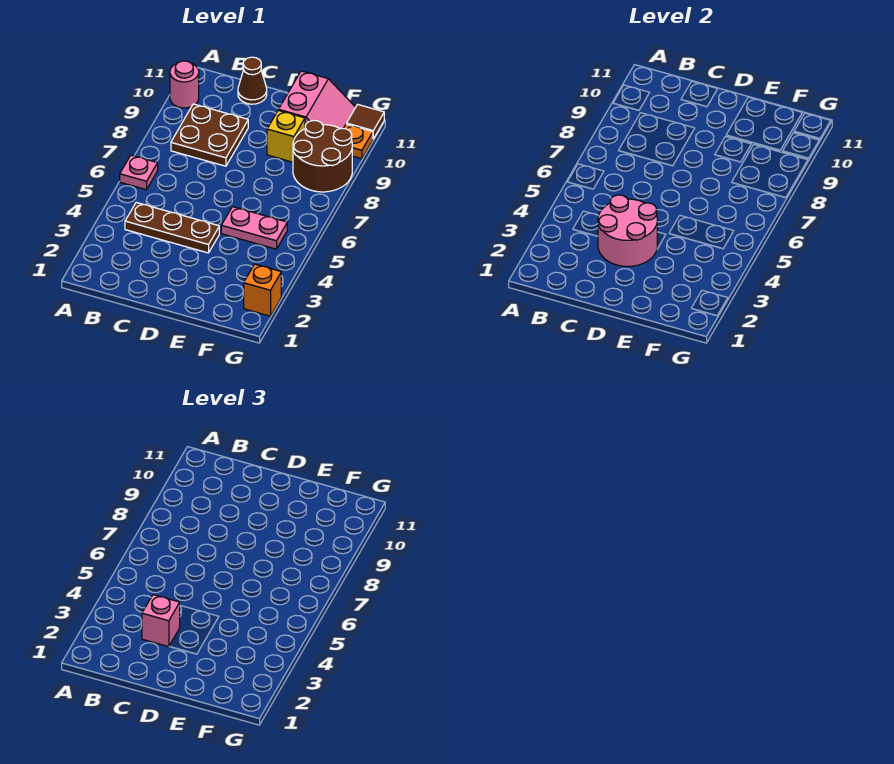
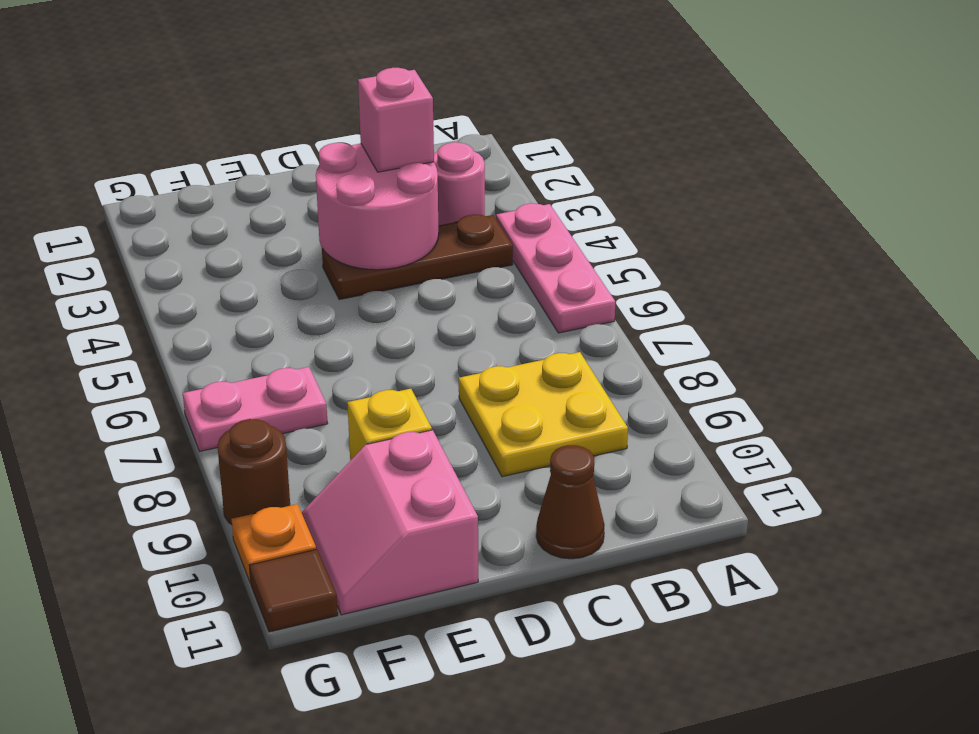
pink plate A6 level 1 -> pink plate A4:A6 level 1
pink round brick A10 level 1 -> pink round brick B3 level 1
brown plate B8:C9 level 1 -> yellow plate B8:C9 level 1
pink plate E5:F5 level 1 -> pink plate F7:G7 level 1
brown round brick F8:G9 level 1 -> brown round brick G9 level 1
orange brick G2 level 1 -> none

